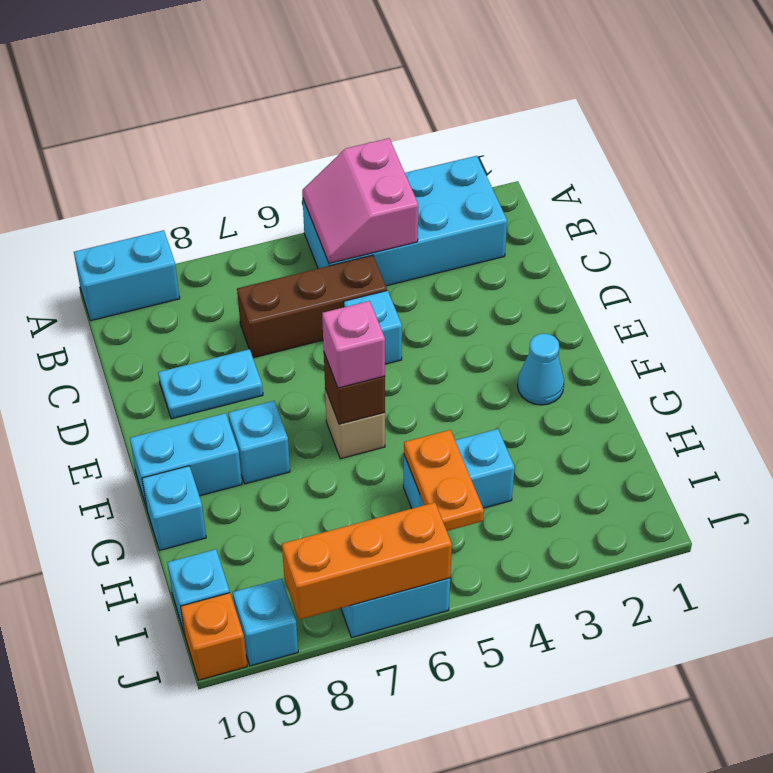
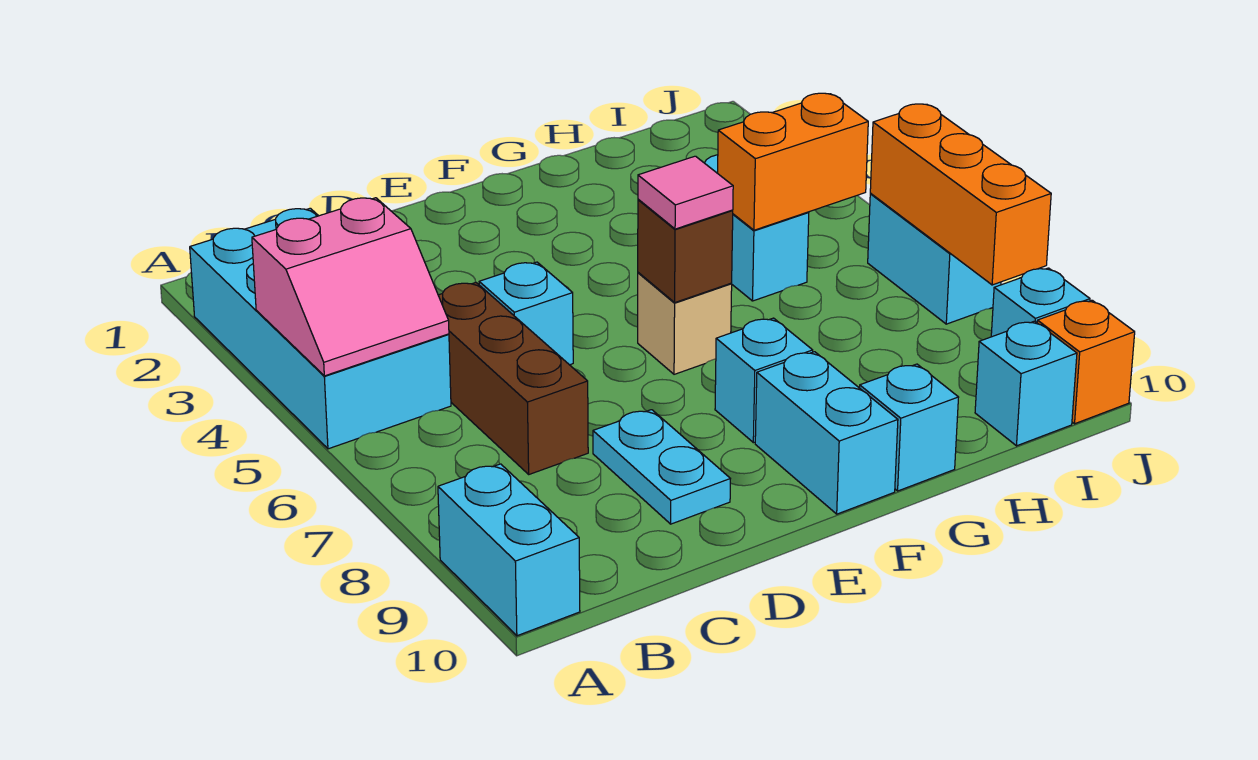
cyan cone F2 level 1 -> none
pink brick F6 level 3 -> pink tile F6 level 3
orange plate H5:I5 level 2 -> orange brick H5:I5 level 2

